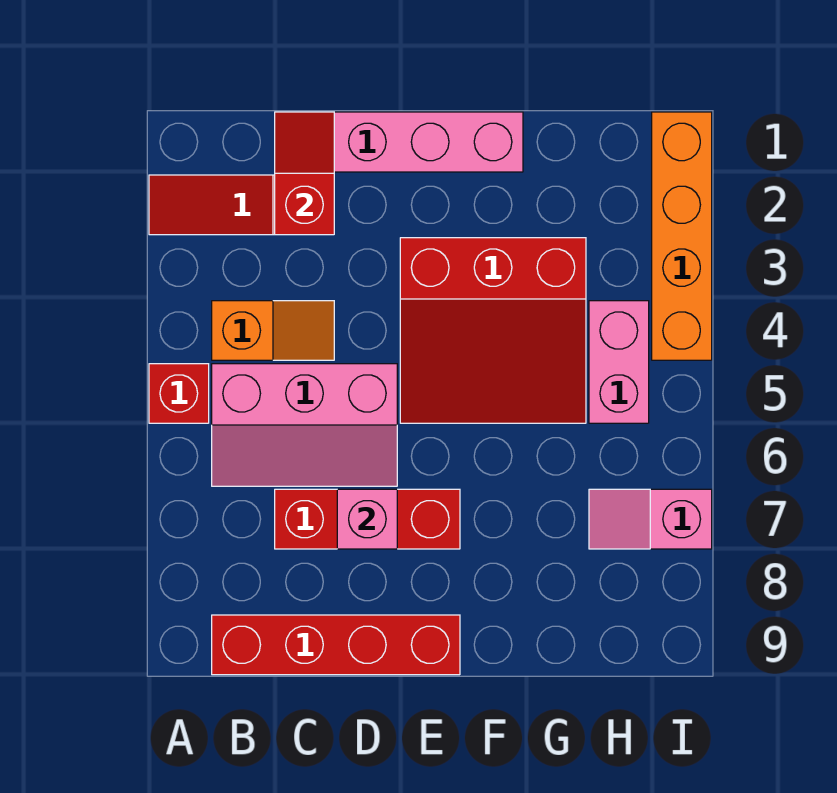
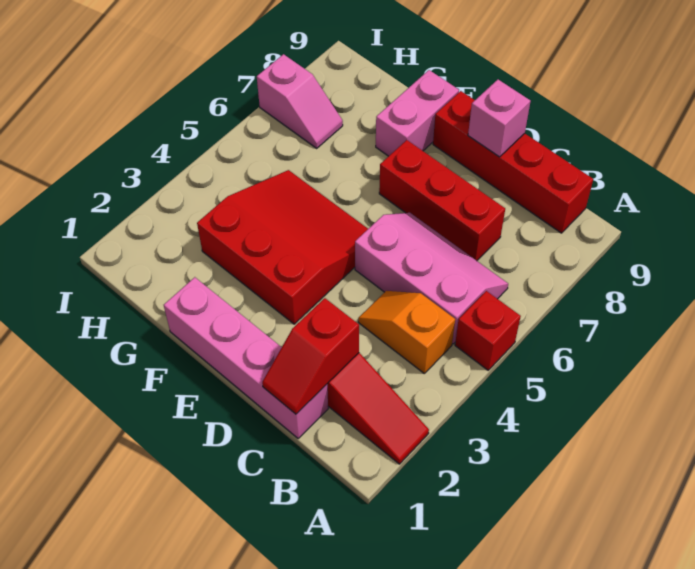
pink brick D7 level 2 -> pink brick D9 level 2
pink brick H4:H5 level 1 -> pink brick F8:F9 level 1
orange brick I1:I4 level 1 -> none

